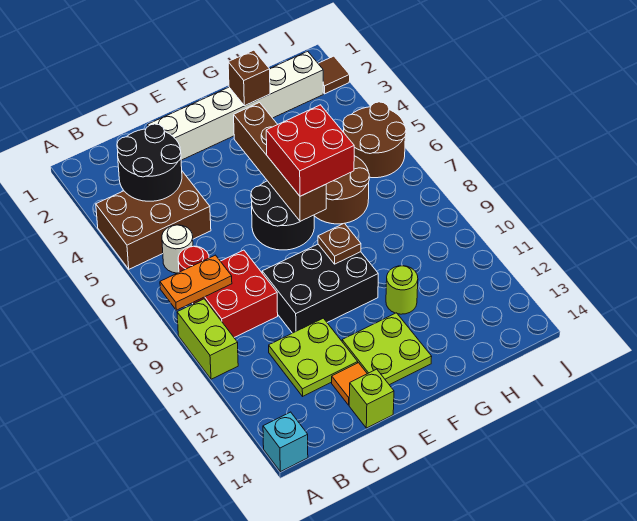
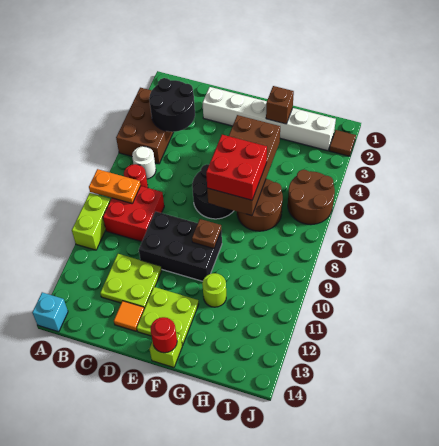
brown brick A4:C5 level 1 -> brown brick A3:B5 level 1
lime brick D14 level 1 -> lime brick F14 level 1
brown brick F4:F7 level 2 -> brown brick F4:G7 level 2
none -> red round brick F14 level 2

